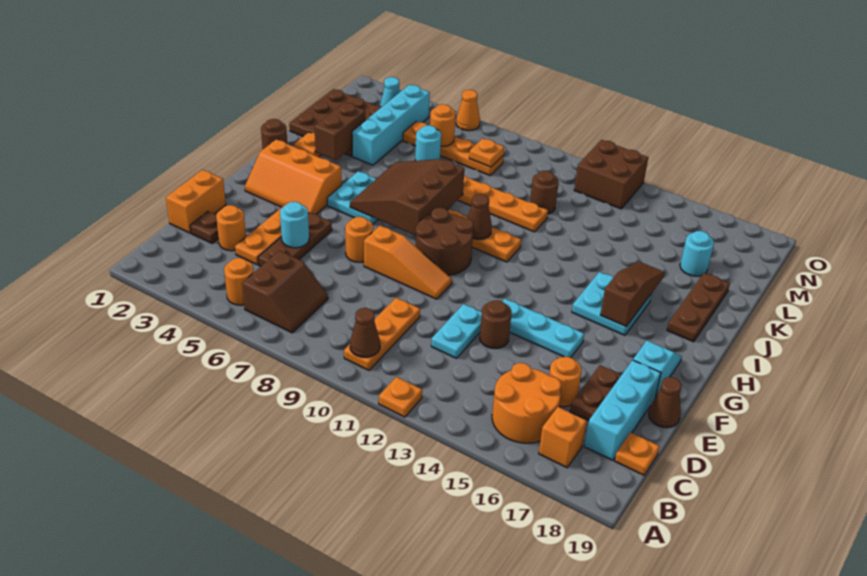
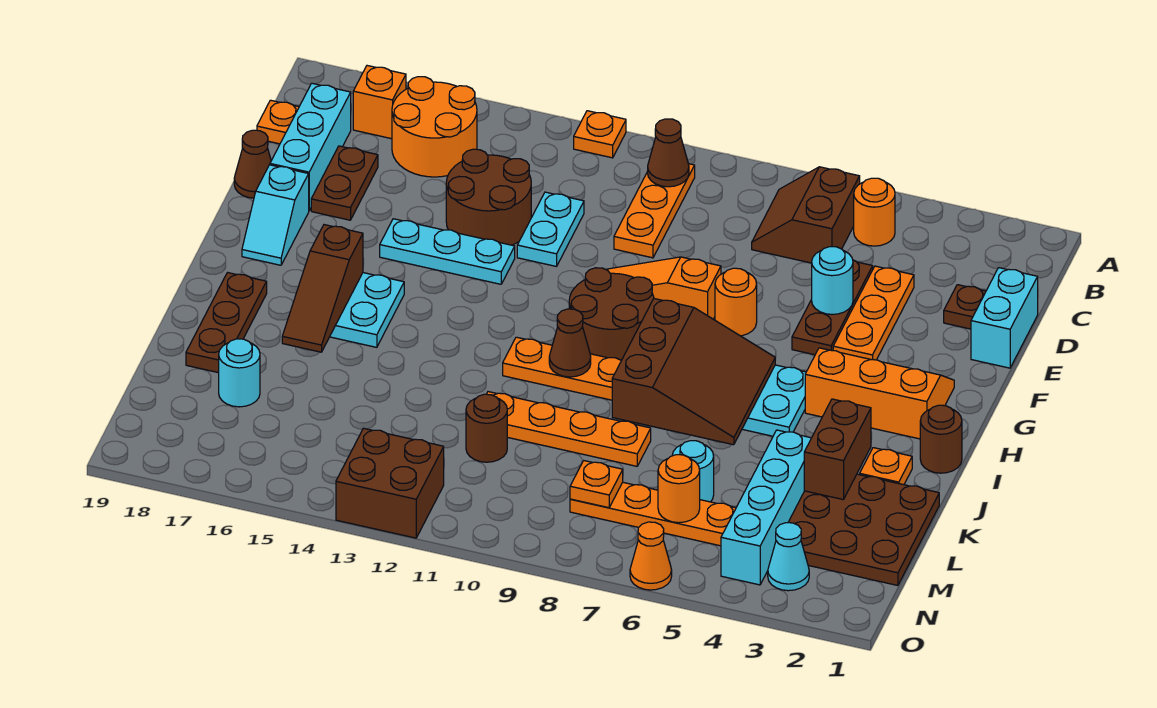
orange brick D1:E1 level 1 -> cyan brick D1:E1 level 1
orange round brick D3 level 1 -> none
orange round brick D16 level 1 -> none
brown round brick E13 level 1 -> brown round brick D13:E14 level 1

